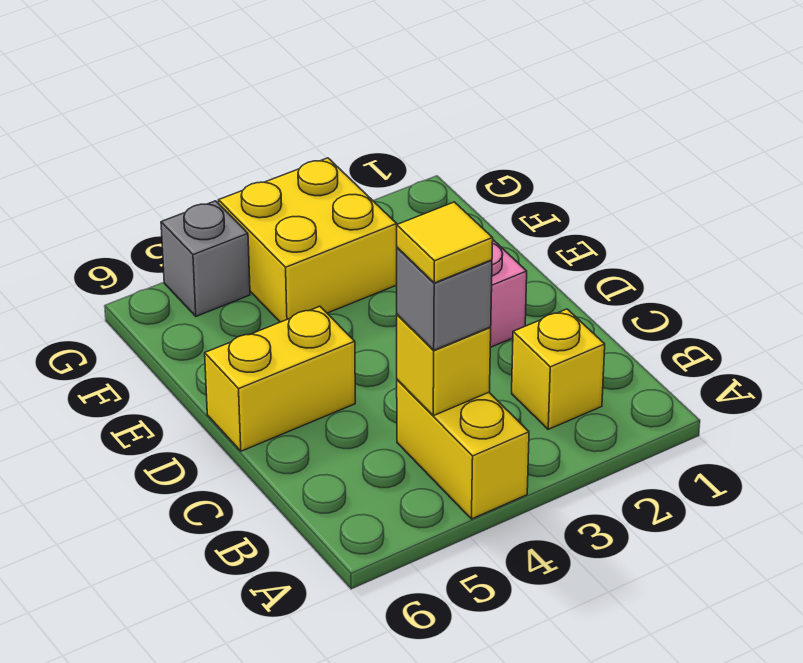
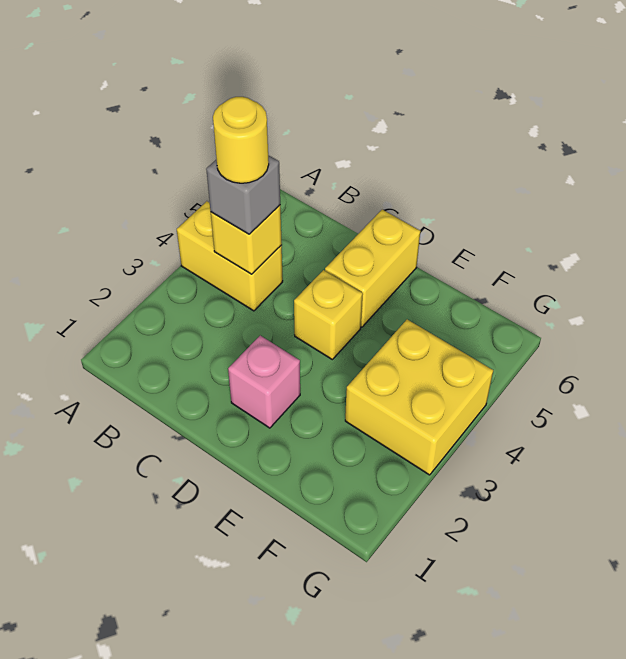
yellow brick B2 level 1 -> yellow brick D4 level 1
yellow tile B4 level 4 -> yellow round brick B4 level 4
grey brick G5 level 1 -> none

